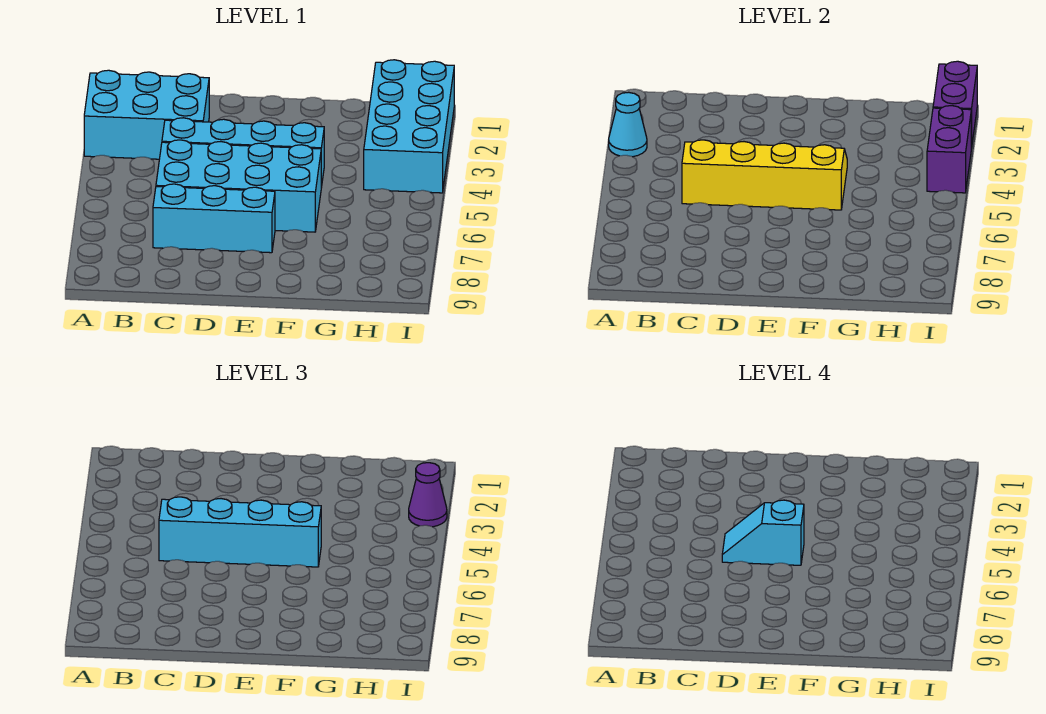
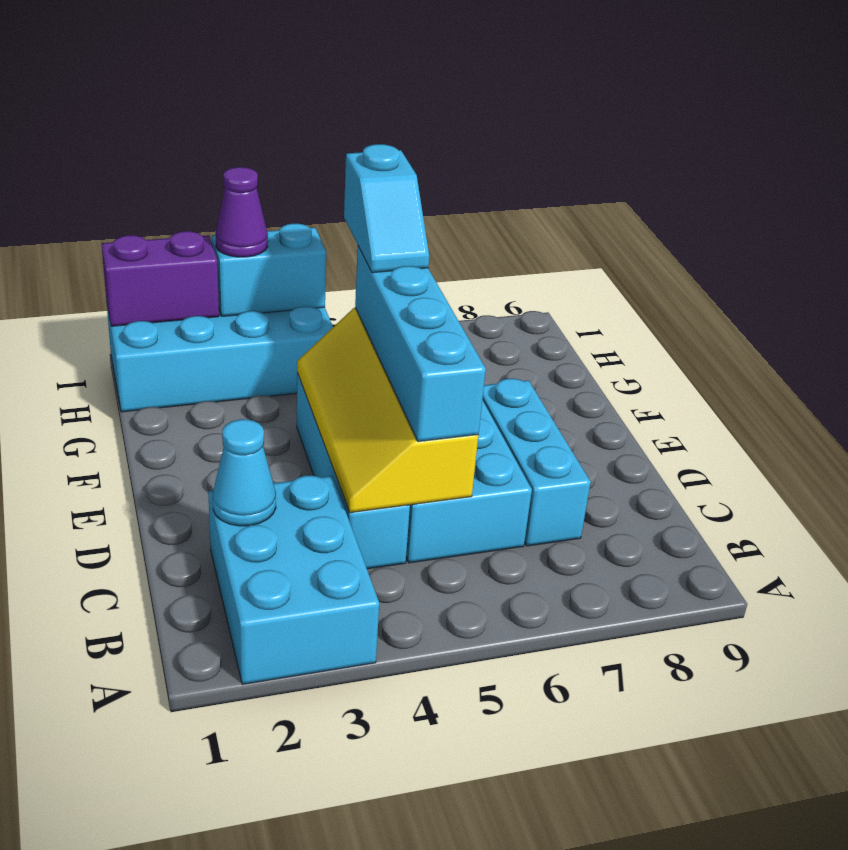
cyan cone A3 level 2 -> cyan cone C2 level 2
cyan slope D5:E5 level 4 top E -> cyan slope F5:G5 level 4 top G
purple brick I3:I4 level 2 -> cyan brick I3:I4 level 2

